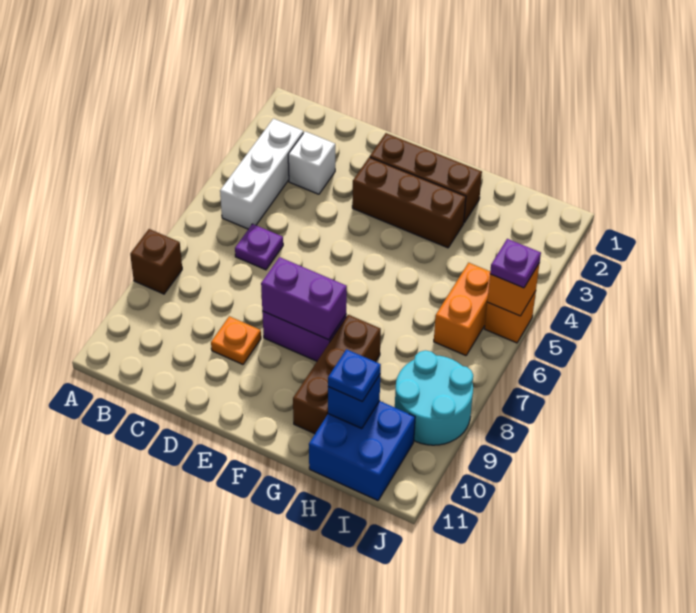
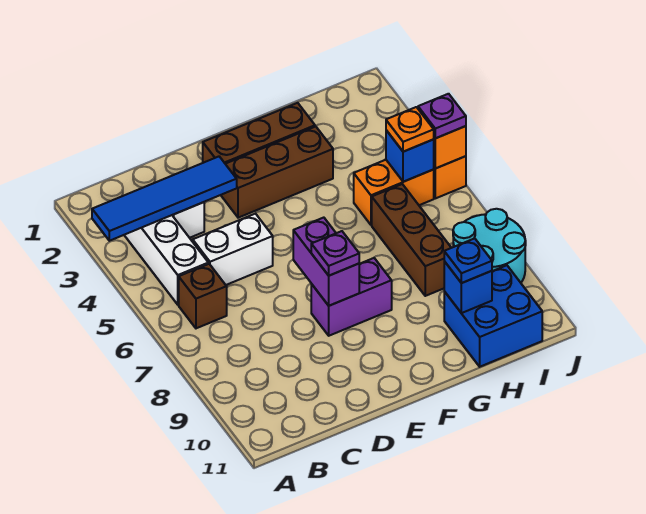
none -> blue tile A3:D3 level 2
brown brick A8 level 1 -> brown brick B6 level 1
none -> white brick C5:D5 level 1
purple plate C6 level 1 -> purple plate E8 level 3
orange plate D9 level 1 -> orange plate I5 level 3
purple brick E8:F8 level 2 -> purple brick E7:E8 level 2
brown brick G8:G10 level 1 -> brown brick H6:H8 level 1
orange brick I5:I6 level 1 -> orange brick H5:I5 level 1
none -> blue brick I5 level 2

